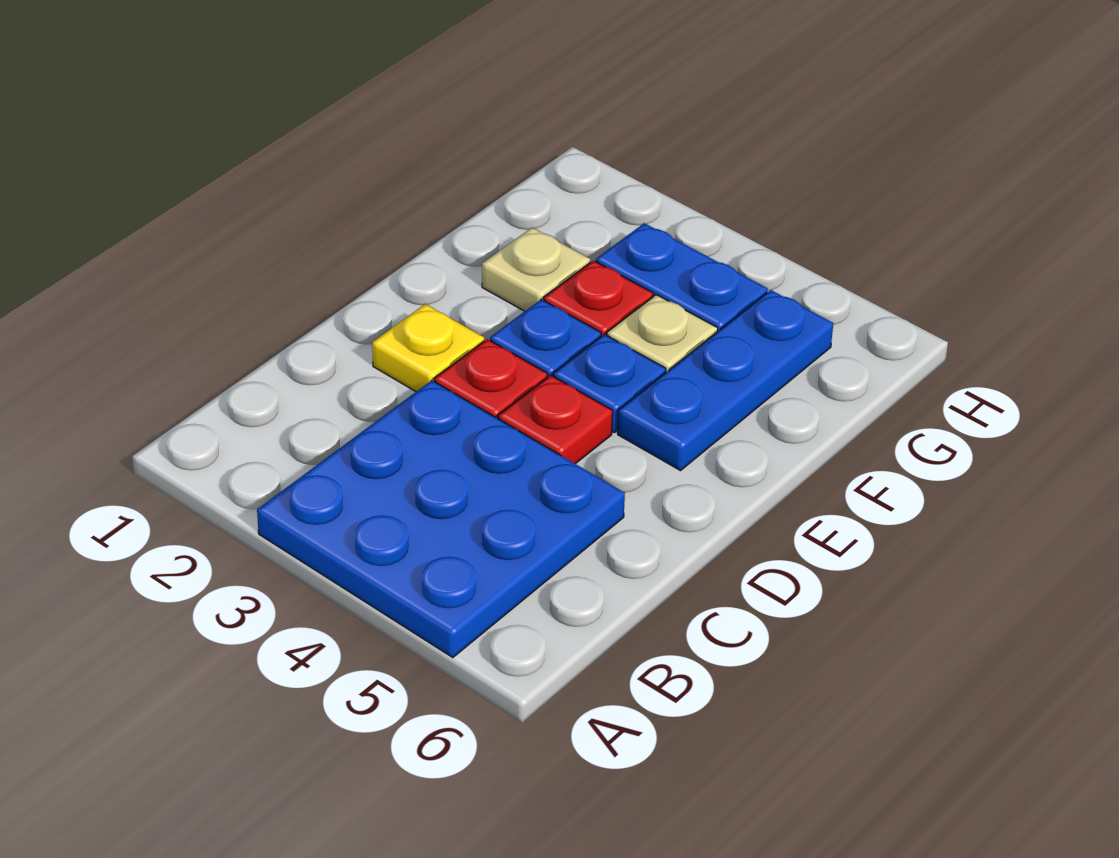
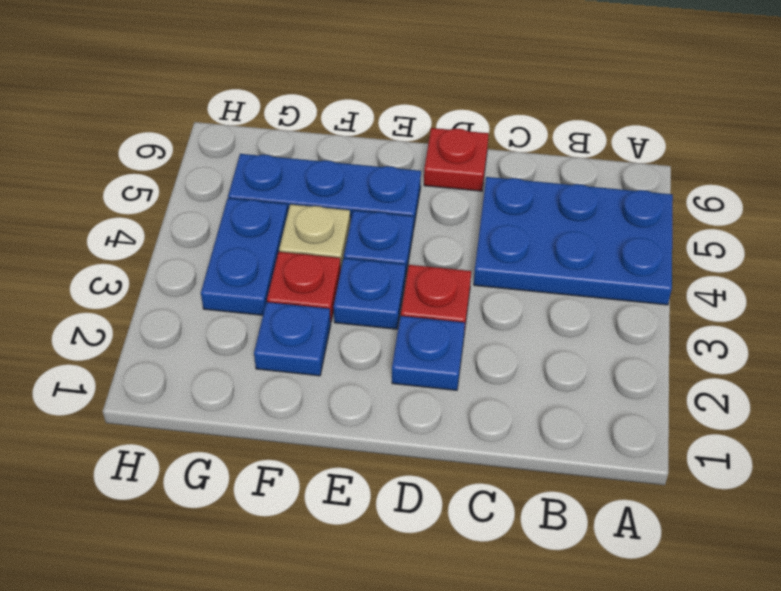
blue plate A3:C5 level 1 -> blue plate A4:C5 level 1
yellow plate D2 level 1 -> blue plate D2 level 1
red plate D4 level 1 -> red plate D6 level 1
tan plate F2 level 1 -> blue plate F2 level 1

